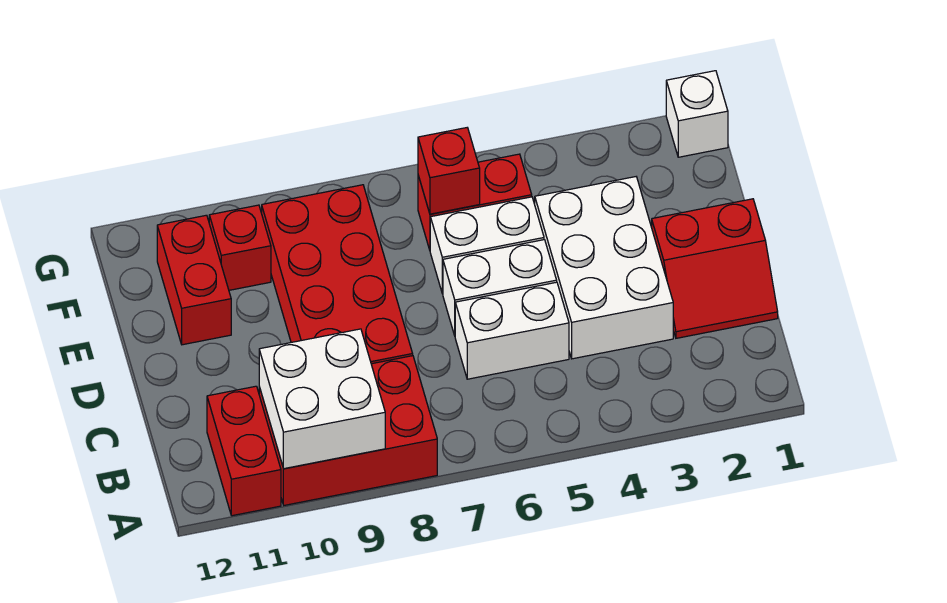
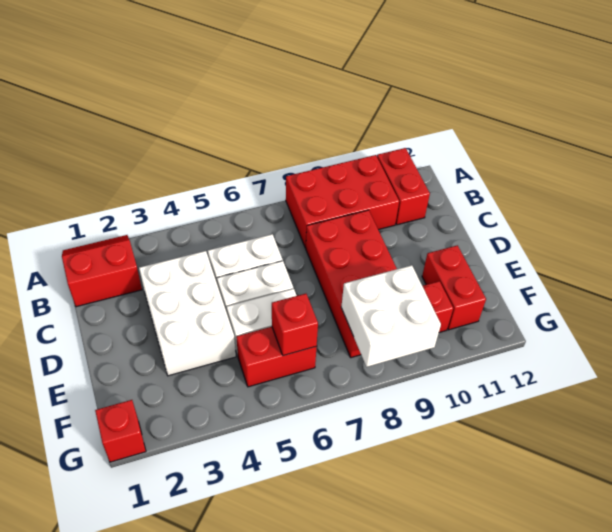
white brick A9:B10 level 2 -> white brick F8:G9 level 2
red slope C1:D2 level 1 top D -> red slope A1:B2 level 1 top B
white brick G1 level 1 -> red brick G1 level 1

